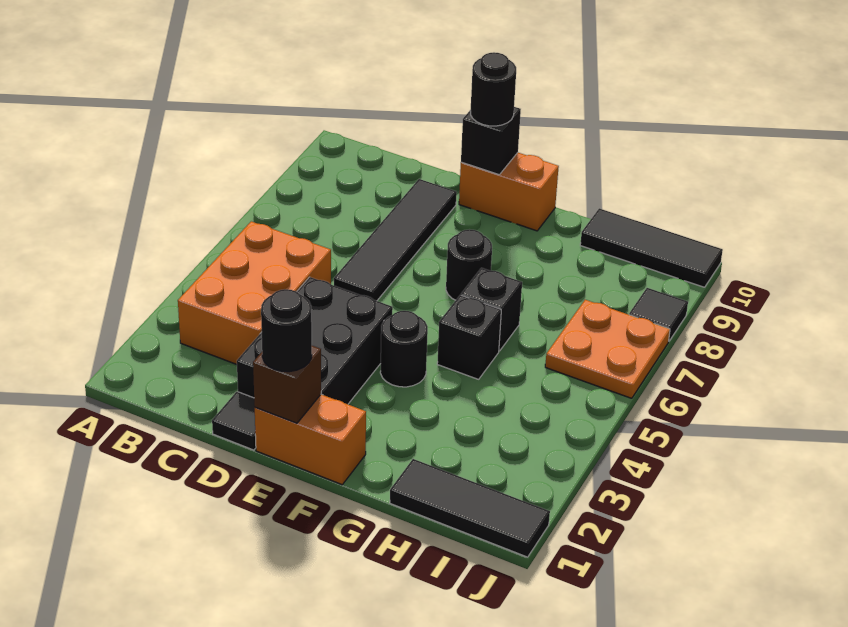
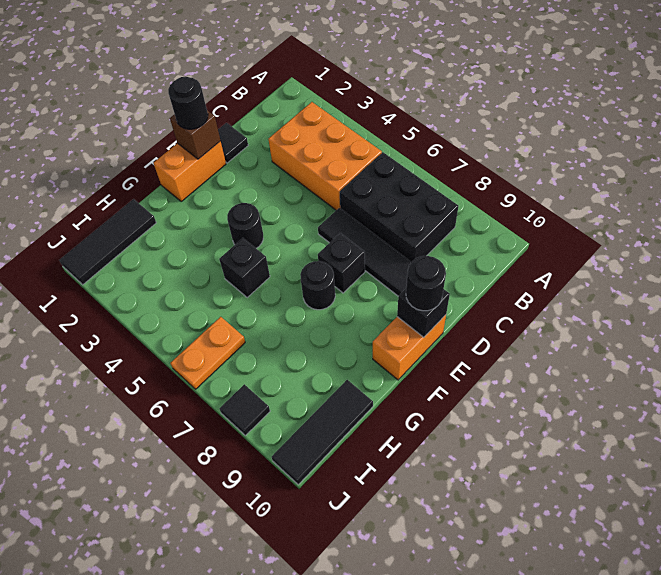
black brick D2:E4 level 1 -> black brick B6:C8 level 1
black brick G6 level 1 -> black brick E7 level 1
orange plate I6:J7 level 1 -> orange plate I6:J6 level 1

